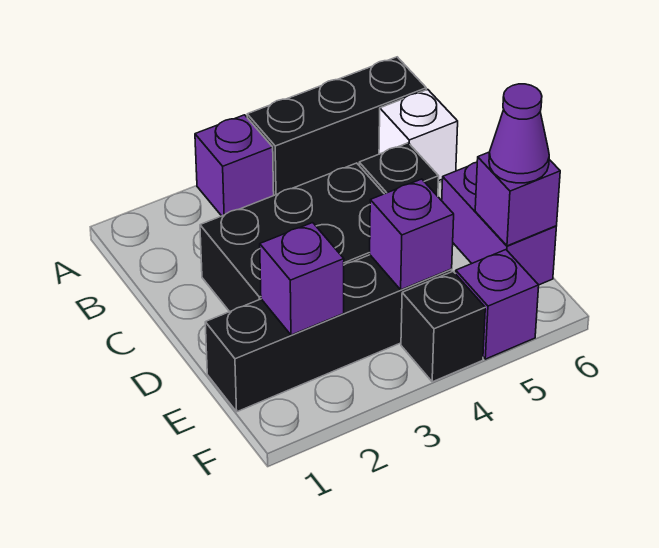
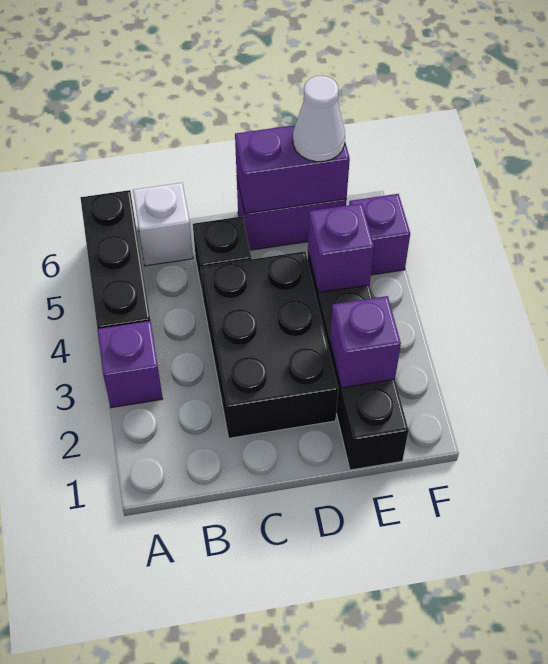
purple brick E6 level 2 -> purple brick D6:E6 level 2
purple cone E6 level 3 -> white cone E6 level 3
black brick F4 level 1 -> none

